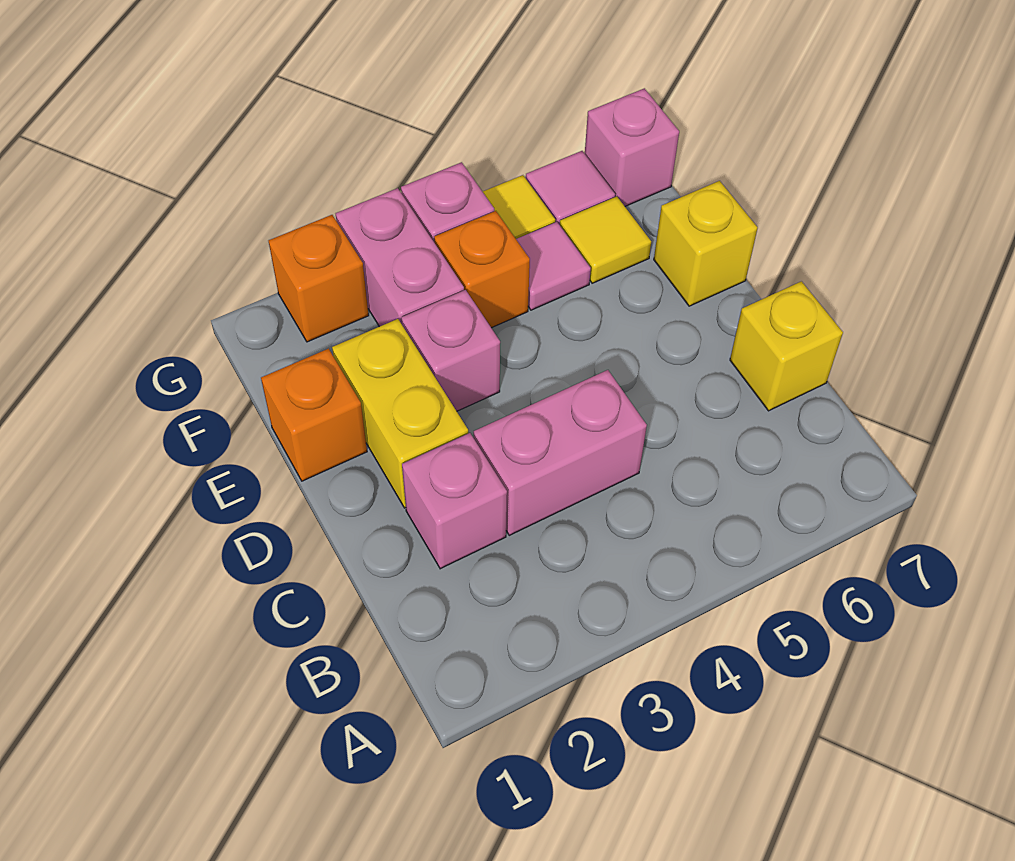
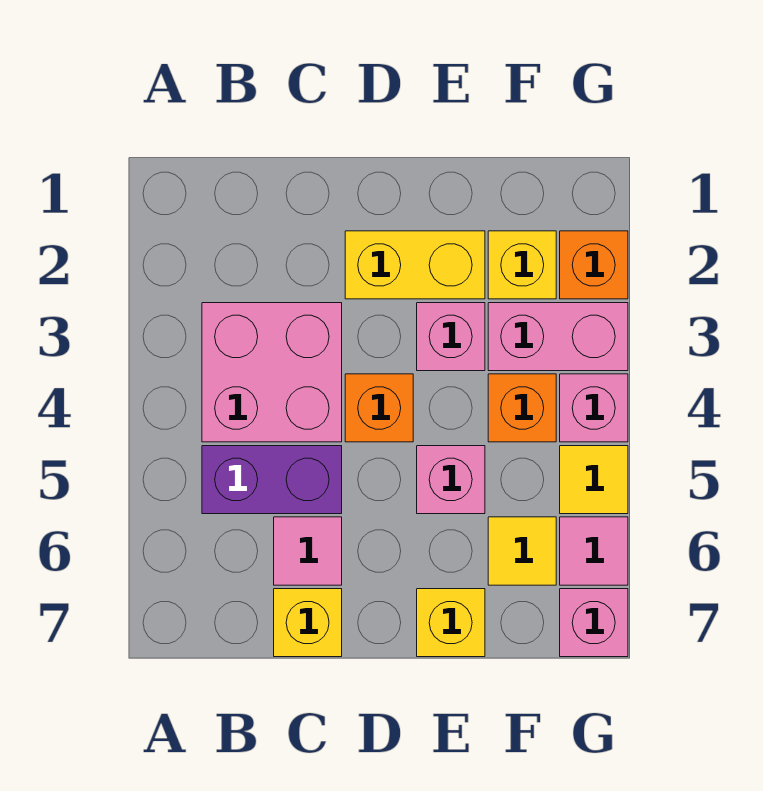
none -> purple brick B5:C5 level 1
pink brick C2 level 1 -> pink brick E5 level 1
pink brick C3:C4 level 1 -> pink brick B3:C4 level 1
orange brick E1 level 1 -> orange brick D4 level 1
none -> yellow brick F2 level 1
pink tile F5 level 1 -> pink tile C6 level 1

